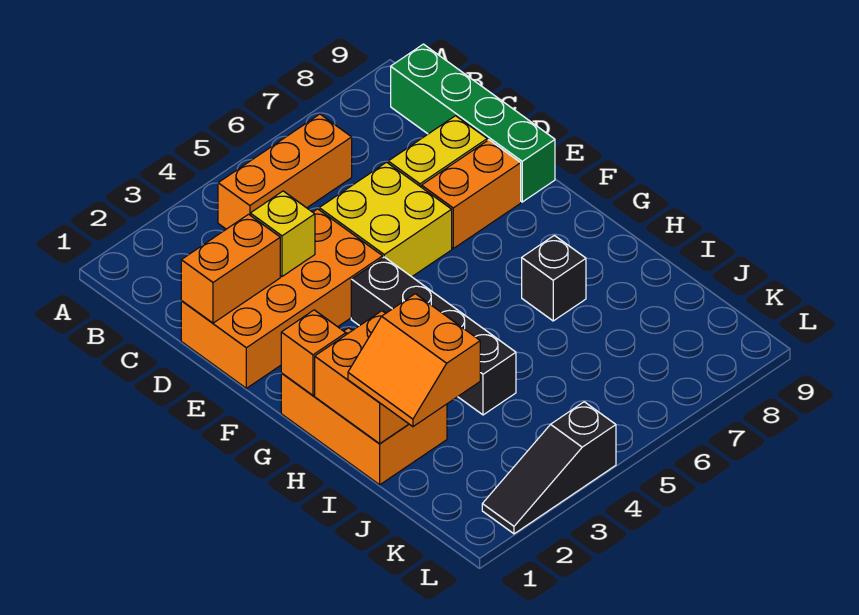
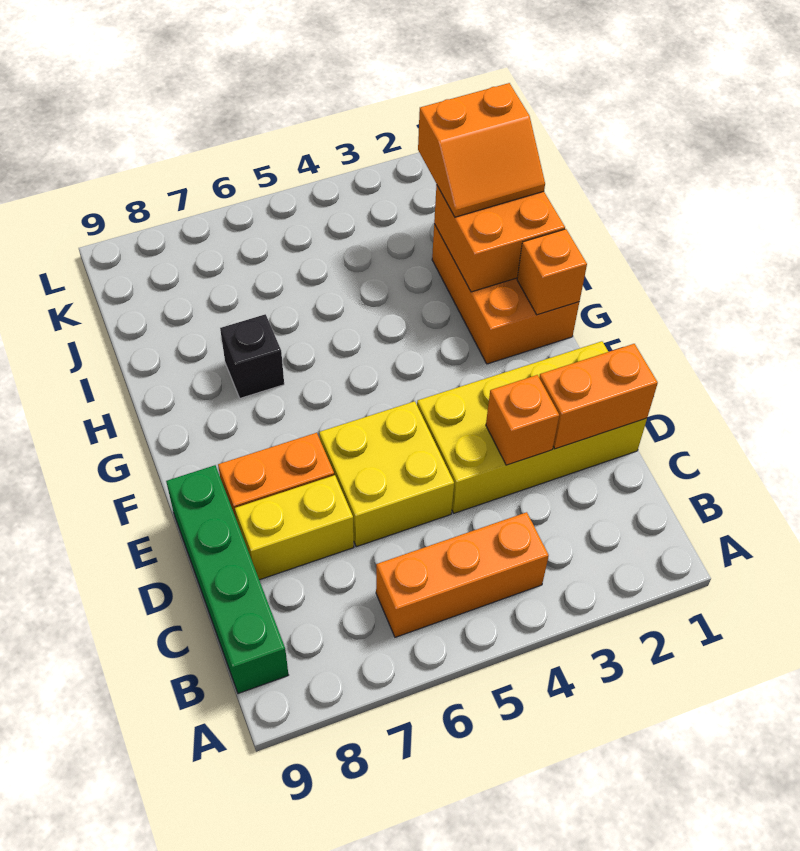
orange brick D1:E4 level 1 -> yellow brick D1:E4 level 1
yellow brick D3 level 2 -> orange brick D3 level 2
black brick F4:I4 level 1 -> none
orange slope I1:J2 level 3 top 2 -> orange slope I1:J2 level 3 top J
black slope L2:L4 level 1 top 4 -> none

